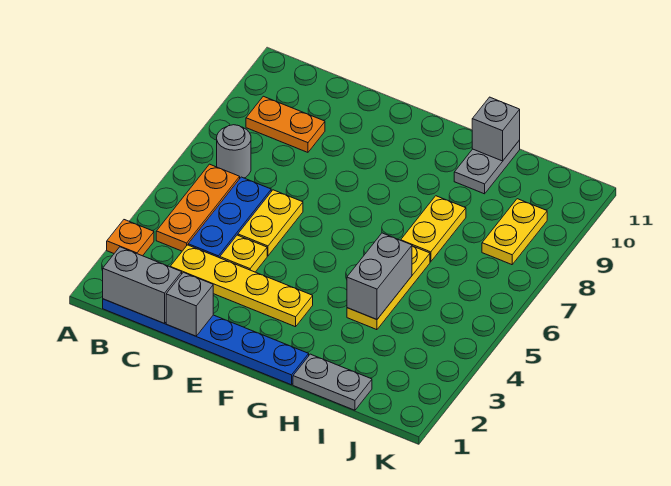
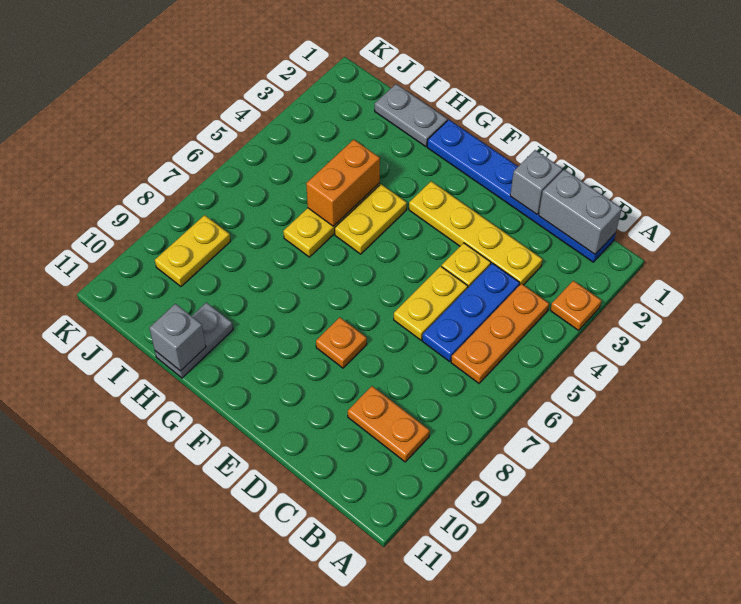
grey round brick B7 level 1 -> none
none -> orange plate E8 level 1
grey brick H4:H5 level 2 -> orange brick H4:H5 level 2
yellow plate H7:H8 level 1 -> yellow plate G4:G5 level 1

